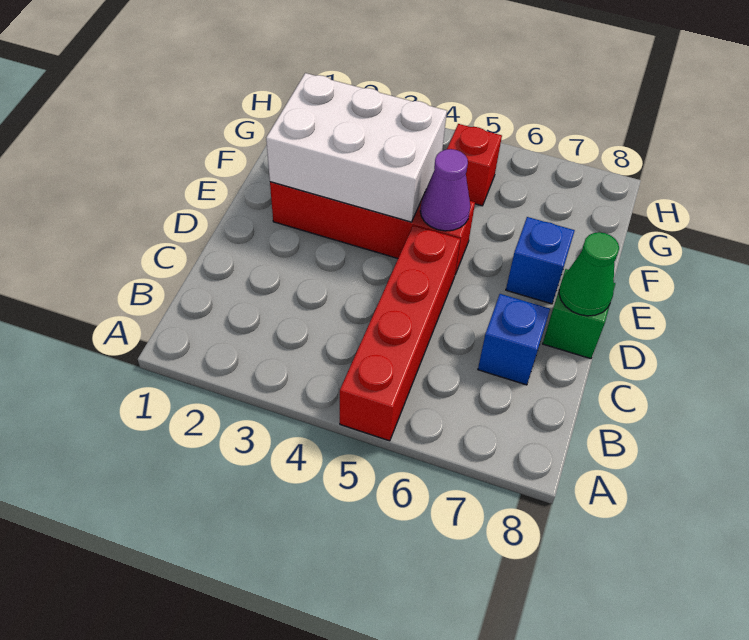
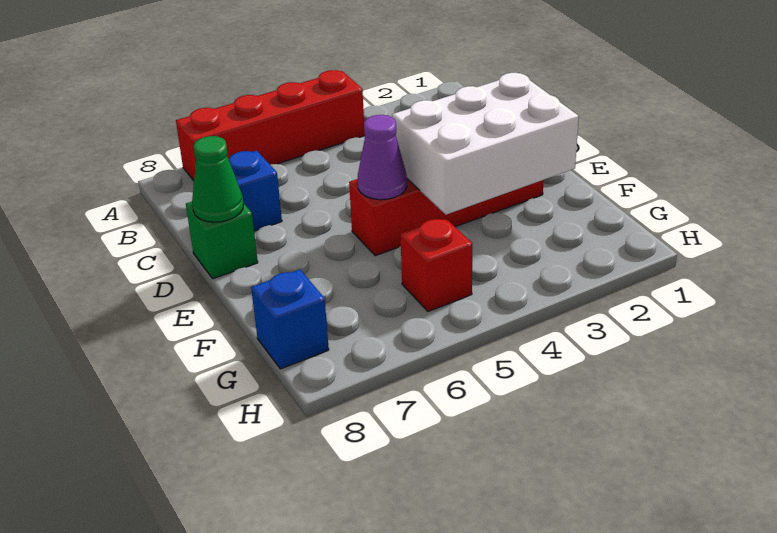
red brick A5:D5 level 1 -> red brick A4:A7 level 1
blue brick E7 level 1 -> blue brick G8 level 1

